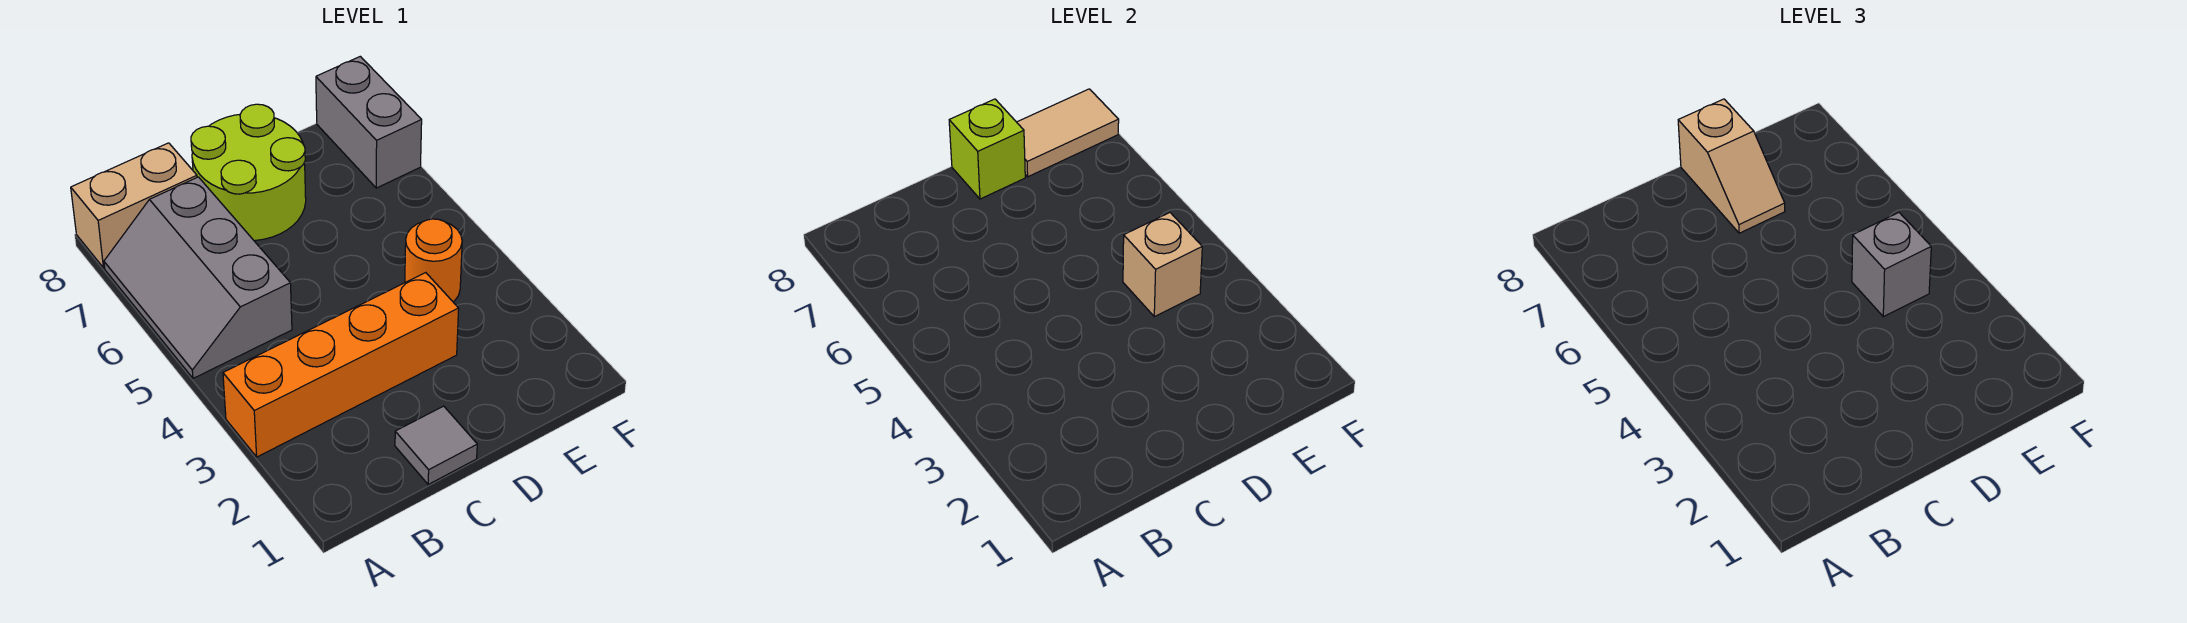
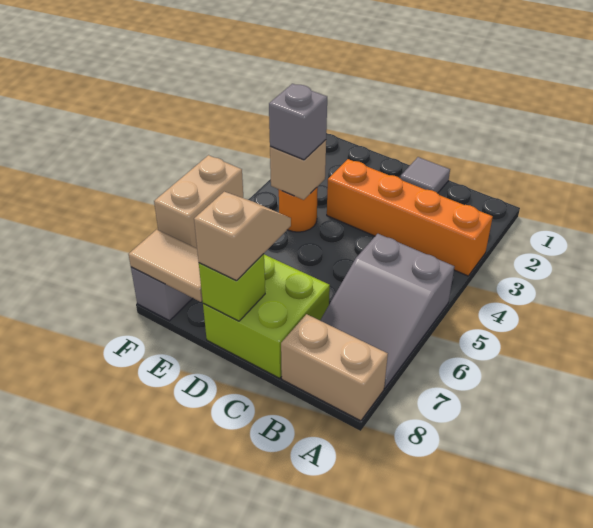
grey slope A5:B7 level 1 top B -> grey slope A5:B7 level 1 top 5
lime round brick C7:D8 level 1 -> lime brick C7:D8 level 1
none -> tan brick F6:F7 level 2

